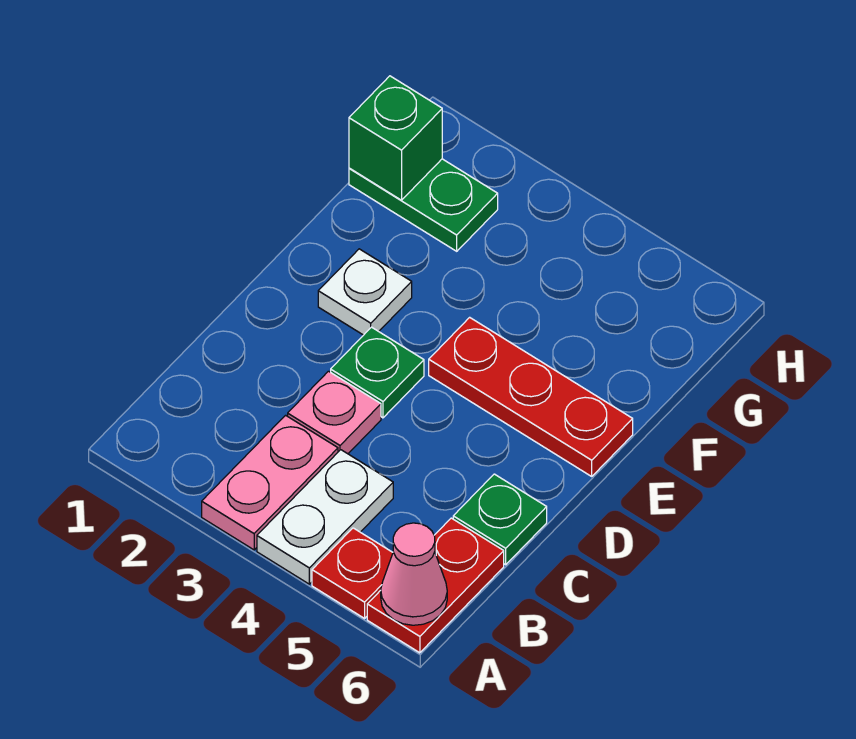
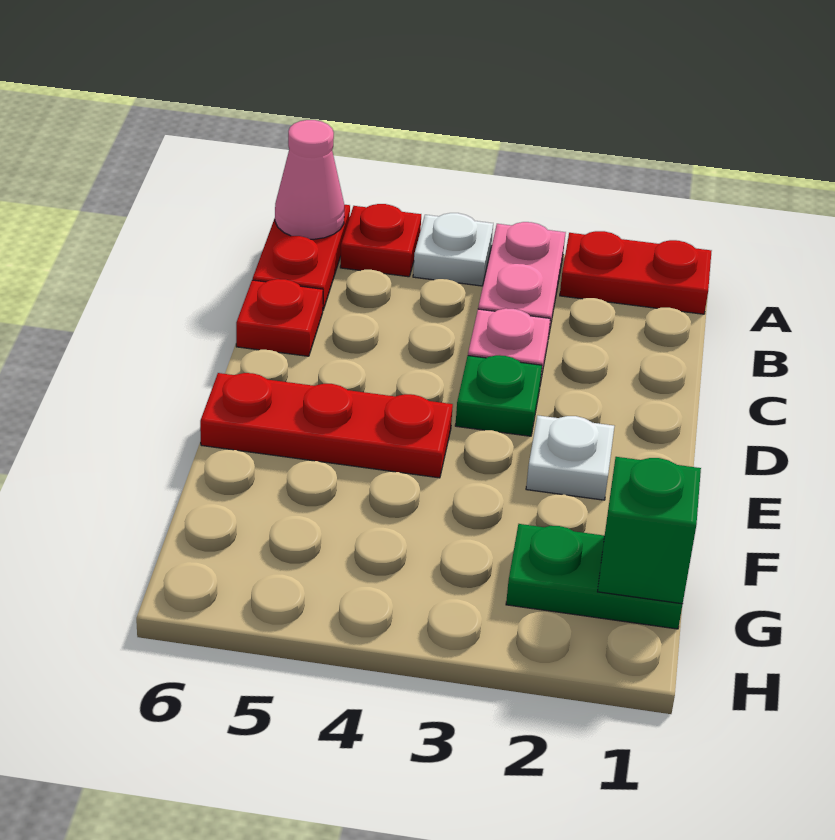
none -> red plate A1:A2 level 1
white plate A4:B4 level 1 -> white plate A4 level 1
green plate C6 level 1 -> red plate C6 level 1

